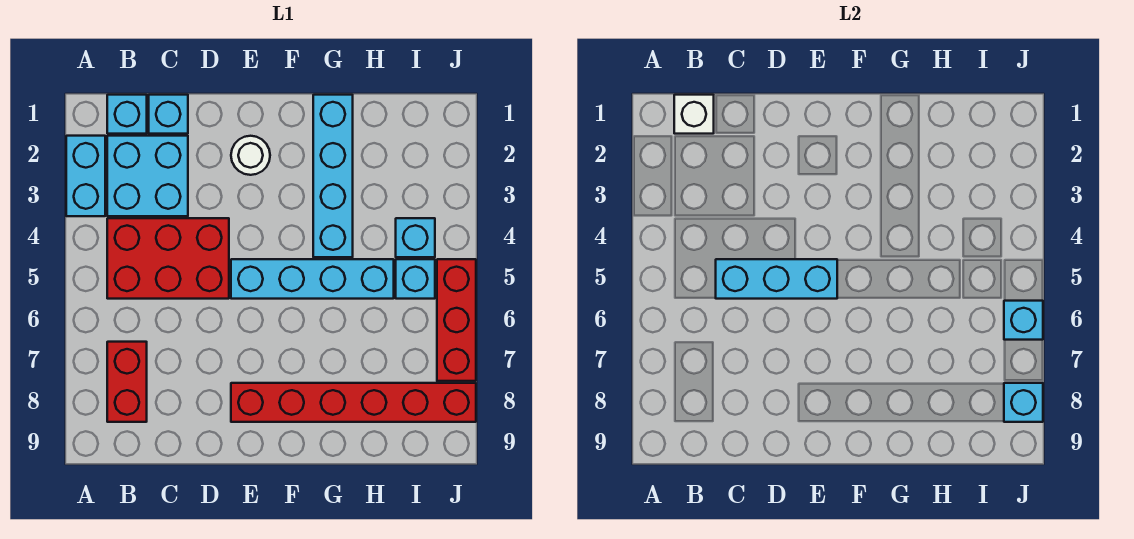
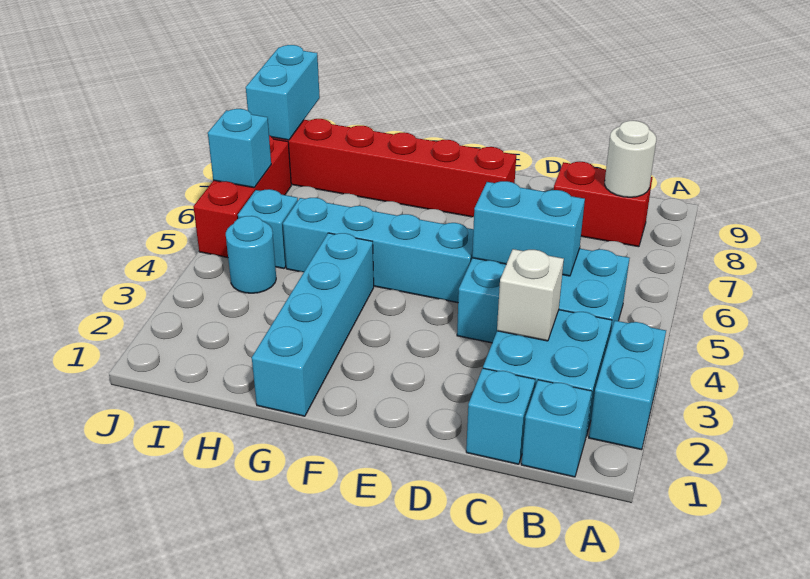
white brick B1 level 2 -> white brick C3 level 2
red brick B4:D5 level 1 -> cyan brick B4:D5 level 1
red brick B7:B8 level 1 -> red brick B8:C8 level 1
cyan brick C5:E5 level 2 -> cyan brick C5:D5 level 2
white round brick E2 level 1 -> white round brick B8 level 2
cyan brick I4 level 1 -> cyan round brick I4 level 1
cyan brick J8 level 2 -> cyan brick J8:J9 level 2

